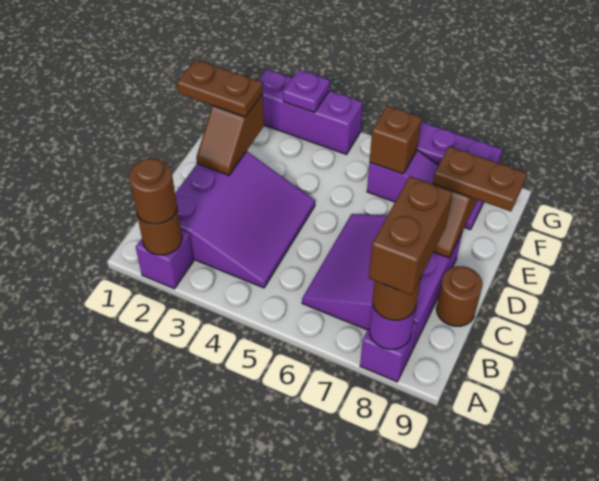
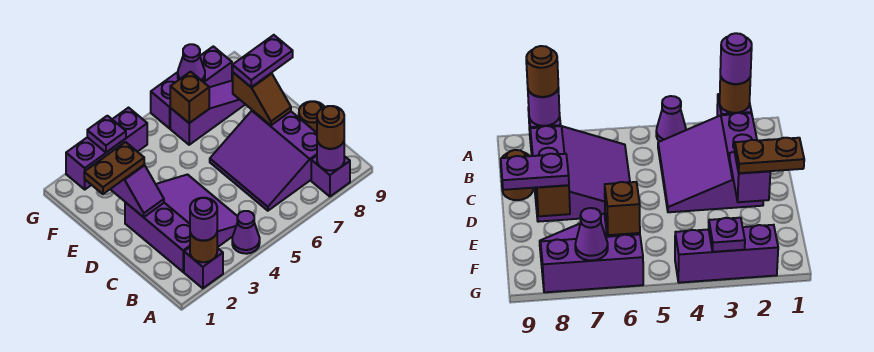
brown round brick A2 level 3 -> purple round brick A2 level 3
none -> purple cone A4 level 1
brown brick A8:B8 level 4 -> none
brown slope D2:E2 level 2 top E -> purple slope D2:E2 level 2 top E
brown plate E8:E9 level 3 -> purple plate E8:E9 level 3
none -> purple cone G7 level 2

